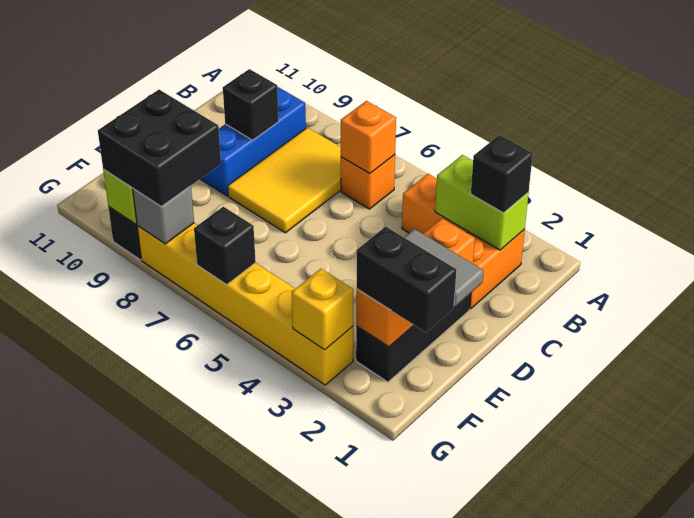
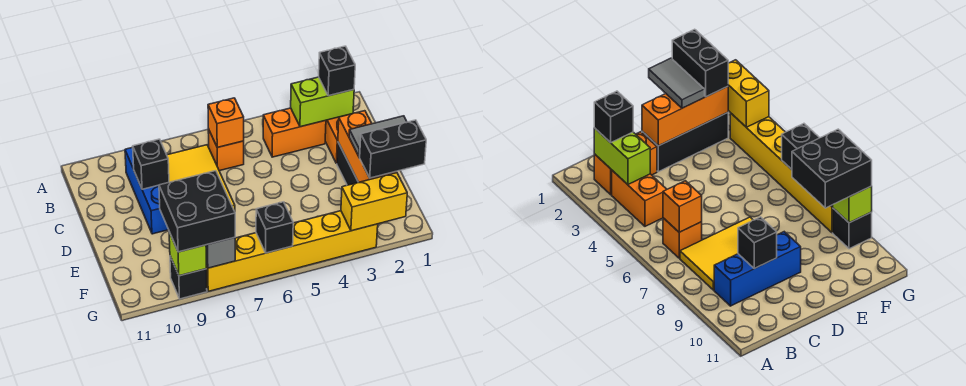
yellow brick G3 level 2 -> yellow brick G2:G3 level 2

